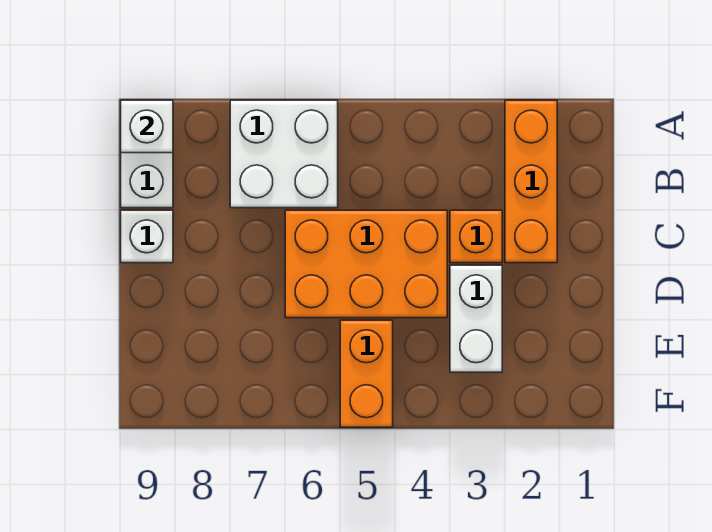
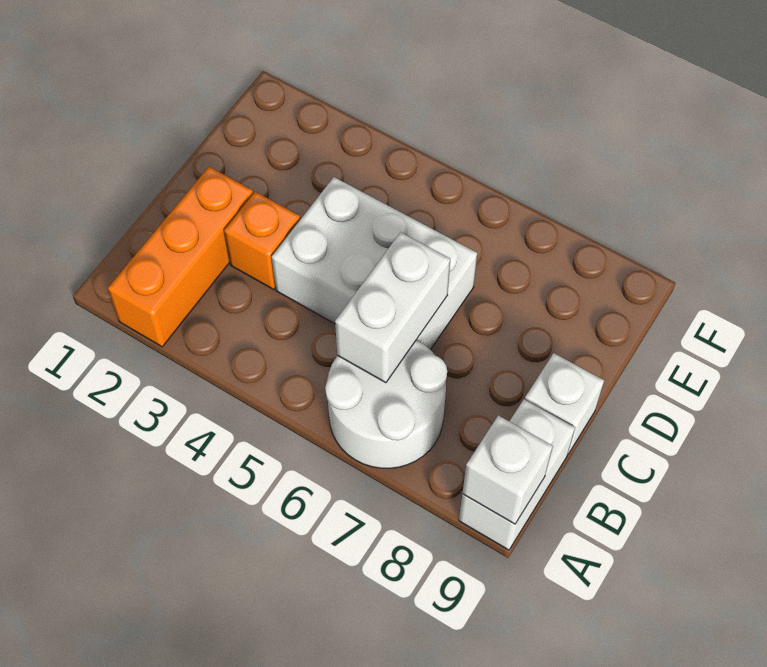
white brick A6:B7 level 1 -> white round brick A6:B7 level 1
orange brick C4:D6 level 1 -> white brick C4:D6 level 1
white brick D3:E3 level 1 -> white brick B6:C6 level 2
orange brick E5:F5 level 1 -> none

